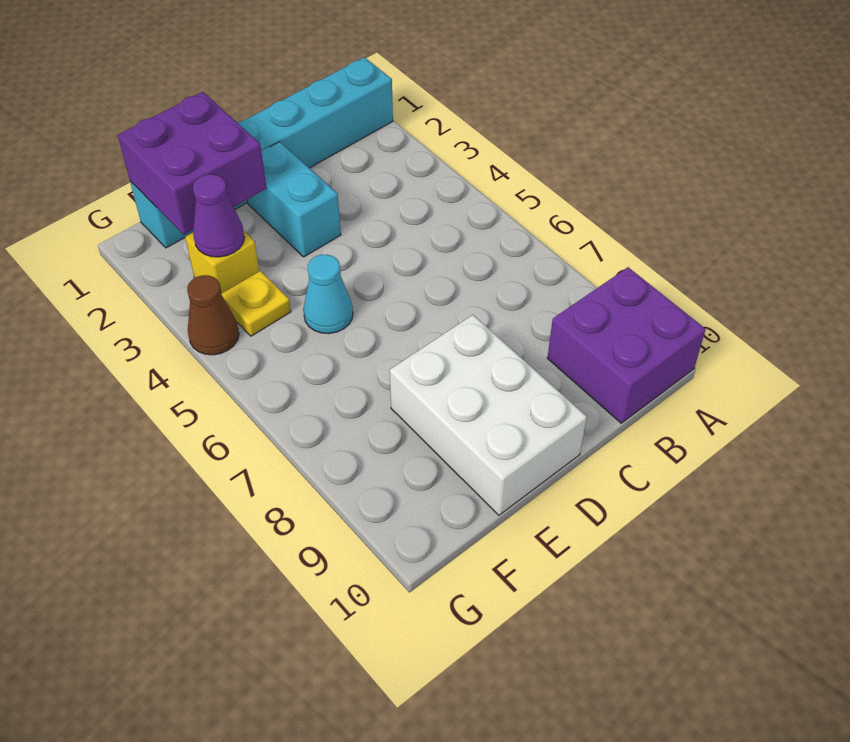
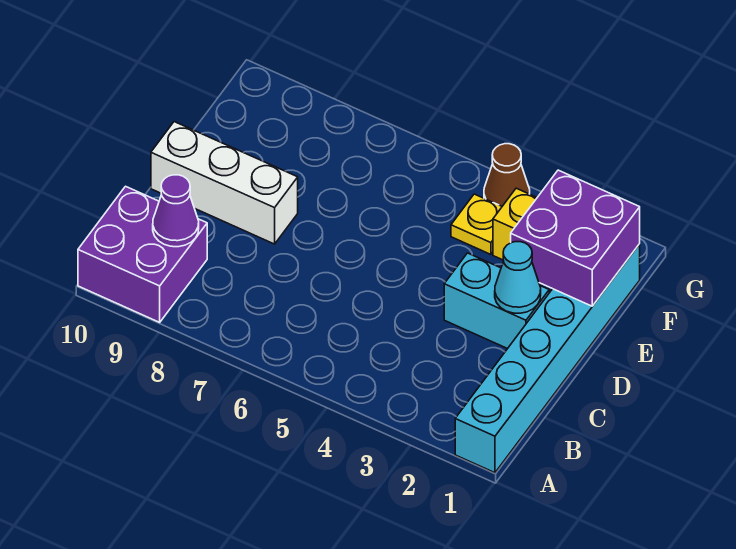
white brick D8:E10 level 1 -> white brick D8:D10 level 1
cyan cone E5 level 1 -> cyan cone D2 level 2
purple cone F3 level 2 -> purple cone B9 level 2

